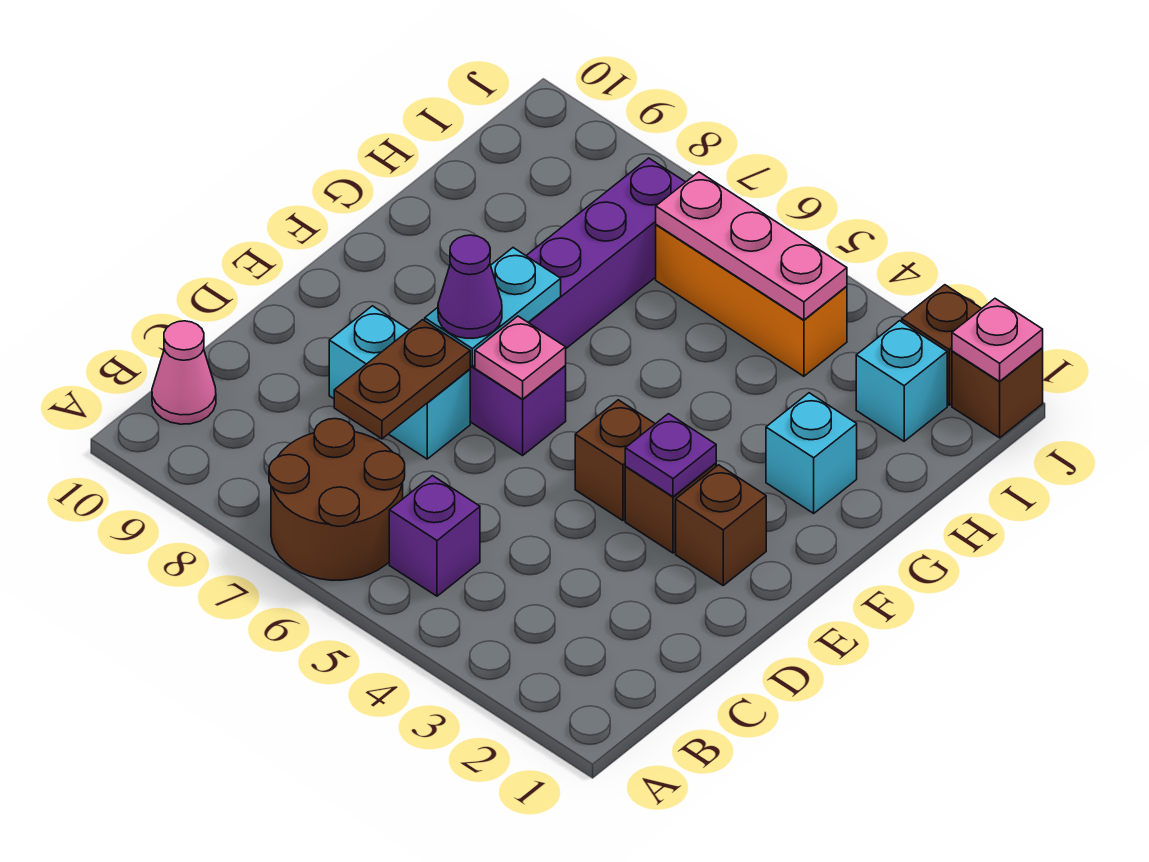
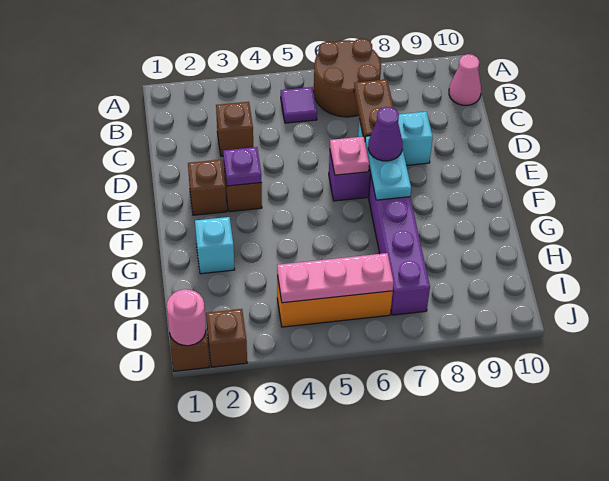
purple brick B5 level 1 -> purple tile B5 level 1
brown brick E4 level 1 -> brown brick C3 level 1
cyan brick I2 level 1 -> none
pink plate J1 level 2 -> pink round brick J1 level 2

